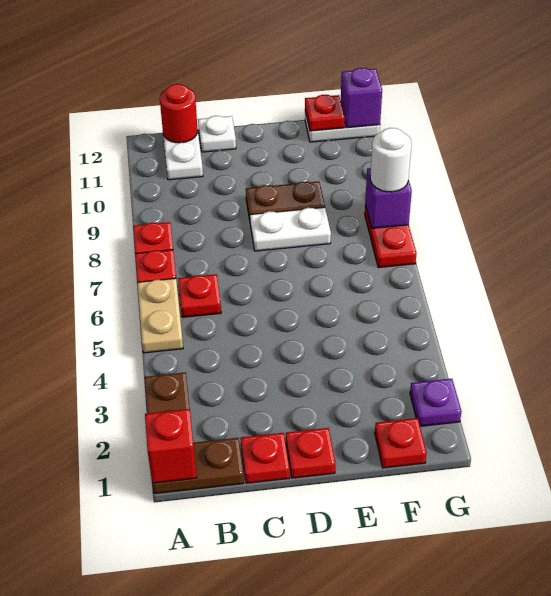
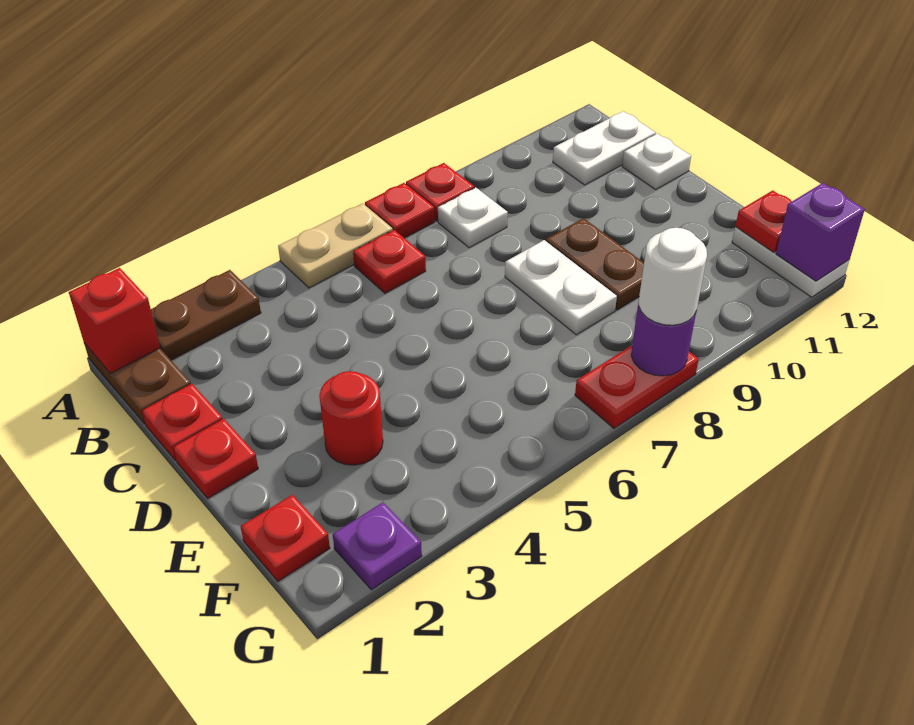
none -> white plate B8 level 1
red round brick B12 level 2 -> red round brick E3 level 1
purple brick G8 level 2 -> purple round brick G8 level 2

